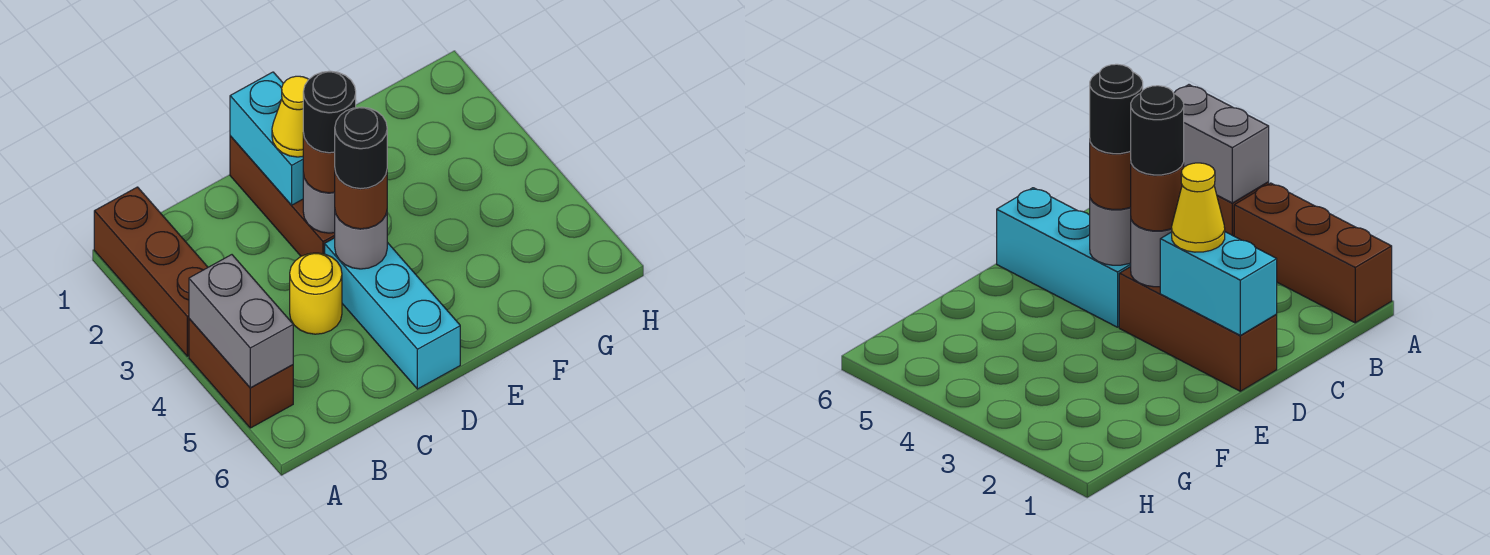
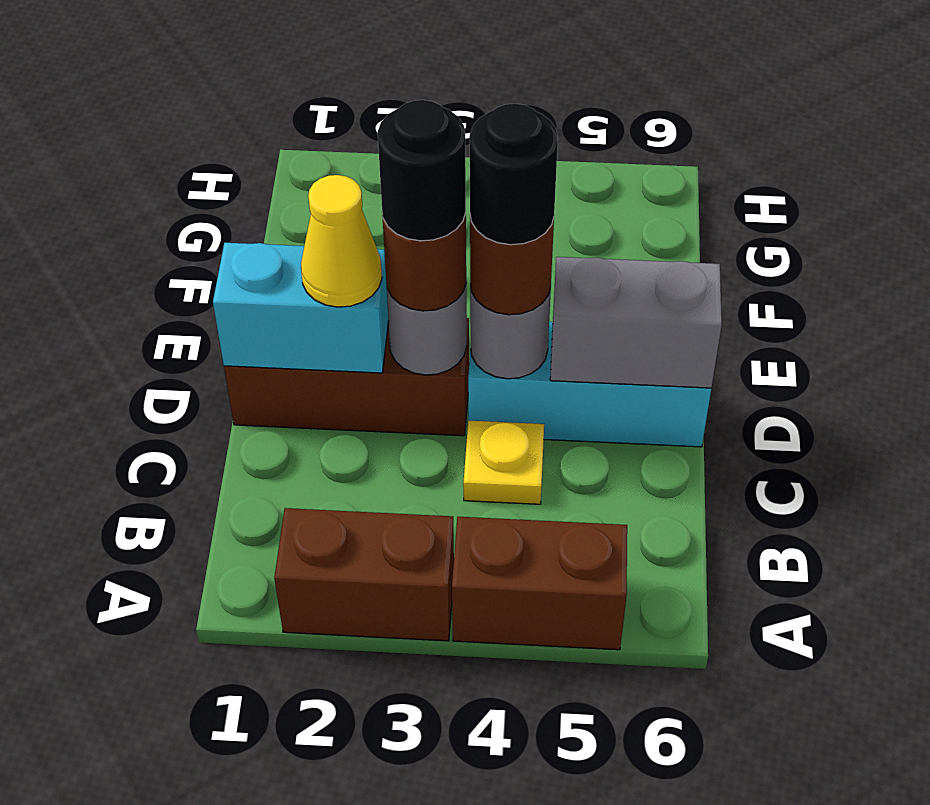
brown brick A1:A3 level 1 -> brown brick A2:A3 level 1
grey brick A4:A5 level 2 -> grey brick D5:D6 level 2
yellow round brick C4 level 1 -> yellow plate C4 level 1

